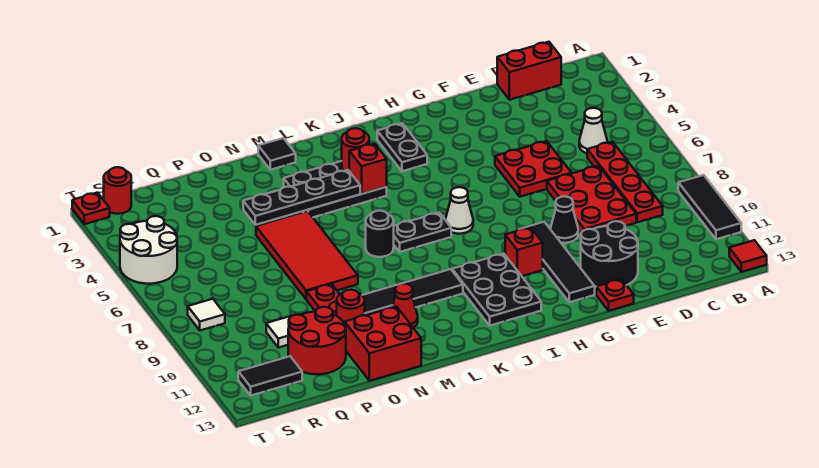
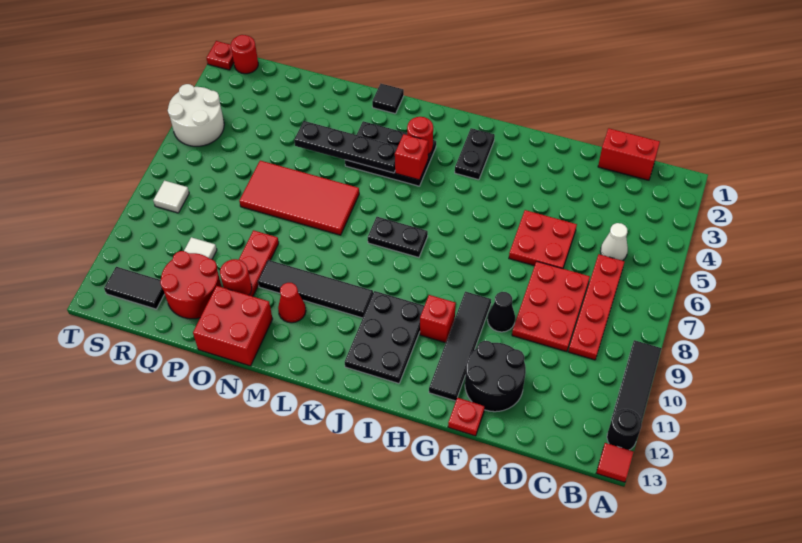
white cone I7 level 1 -> none
black round brick L7 level 1 -> black round brick A12 level 1
red tile N5:O8 level 1 -> red tile M6:P7 level 1

